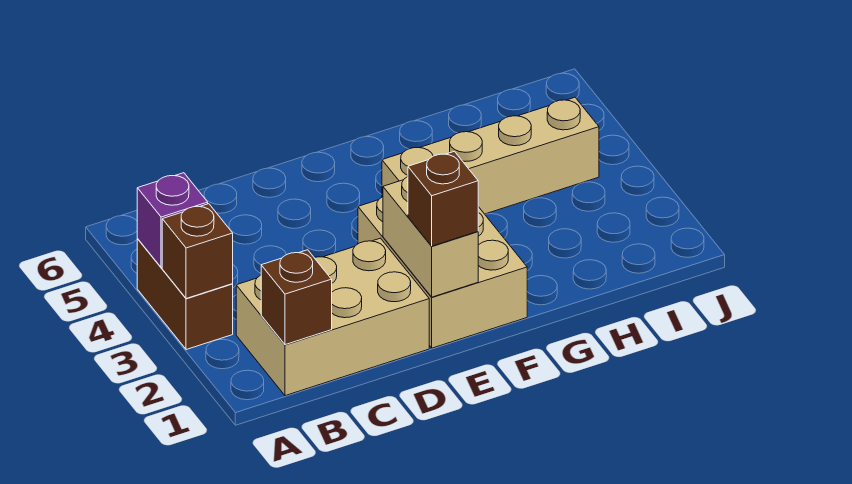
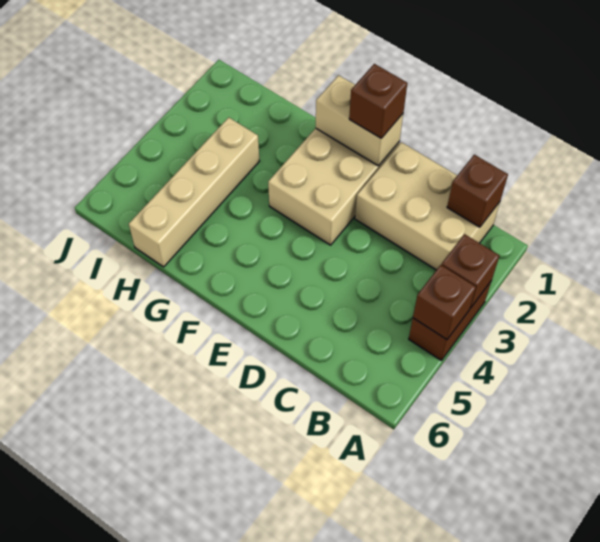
purple brick A4 level 2 -> brown brick A4 level 2
tan brick E1:E2 level 2 -> tan brick E1:F1 level 2
tan brick F4:I4 level 1 -> tan brick H3:H6 level 1

